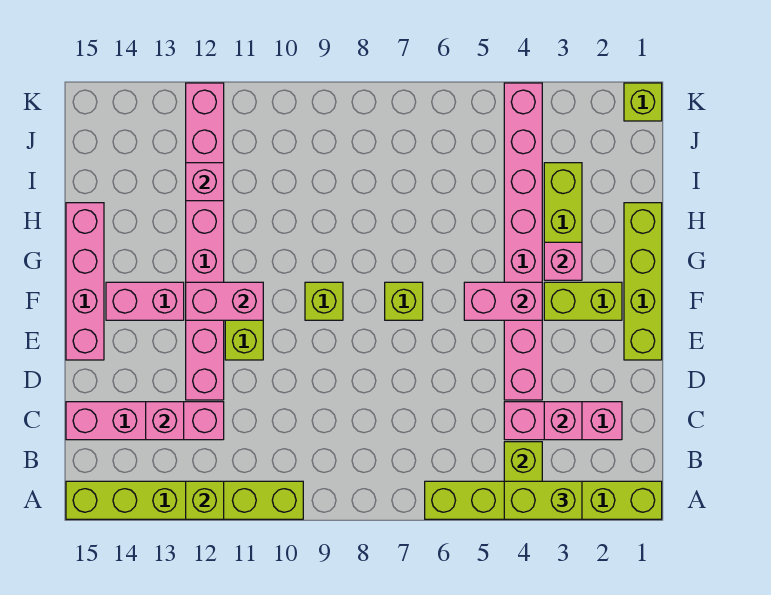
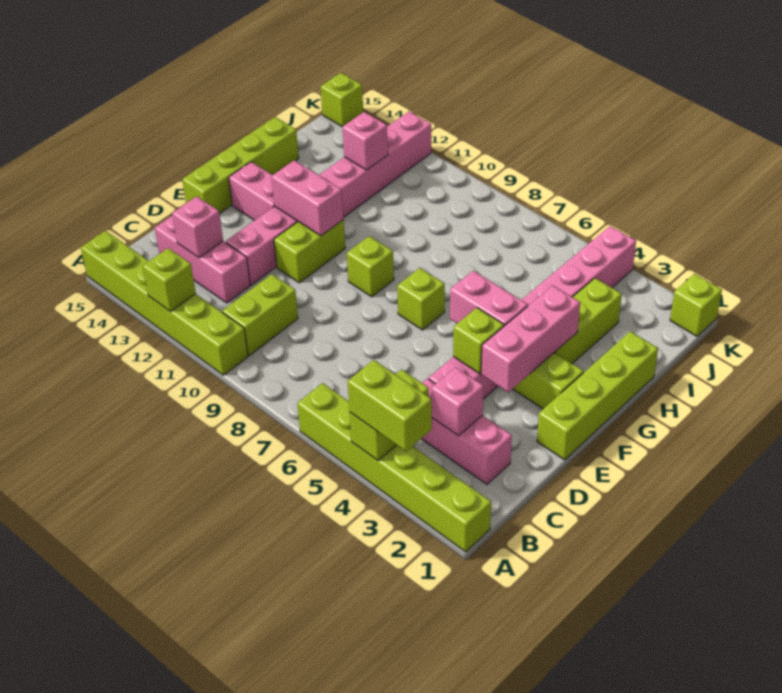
none -> lime brick B10:C10 level 1
pink brick C12:C15 level 1 -> pink brick C12:C14 level 1
none -> lime brick E4 level 2
pink brick E15:H15 level 1 -> lime brick E15:H15 level 1
pink brick G3 level 2 -> pink brick E3:G3 level 2
none -> lime brick K15 level 1

